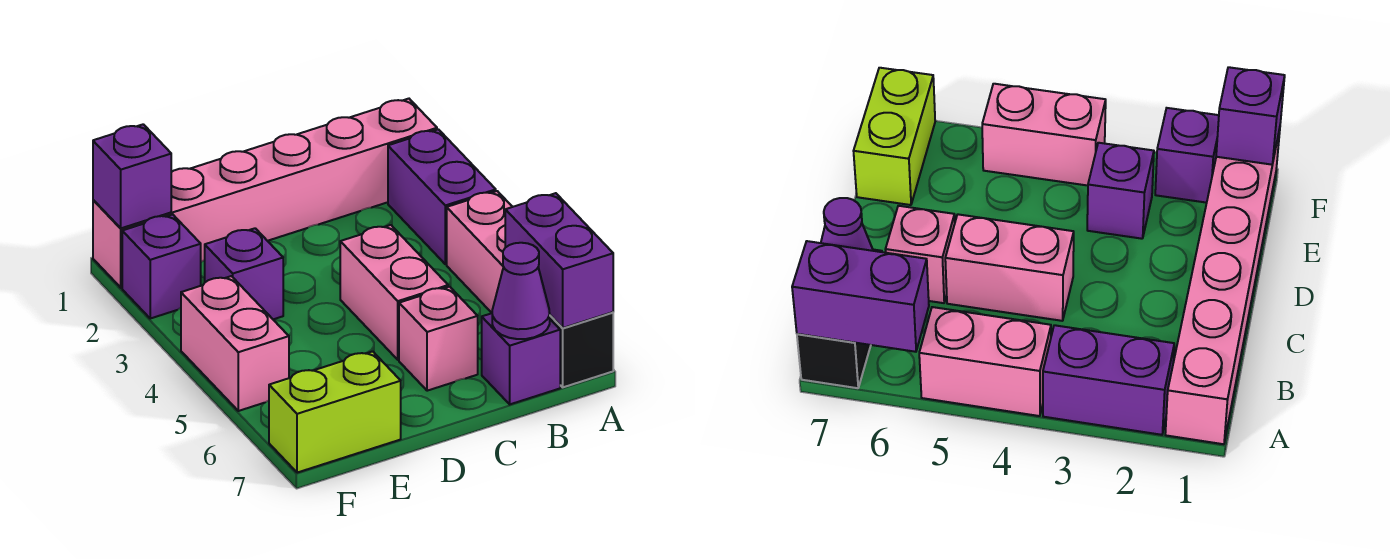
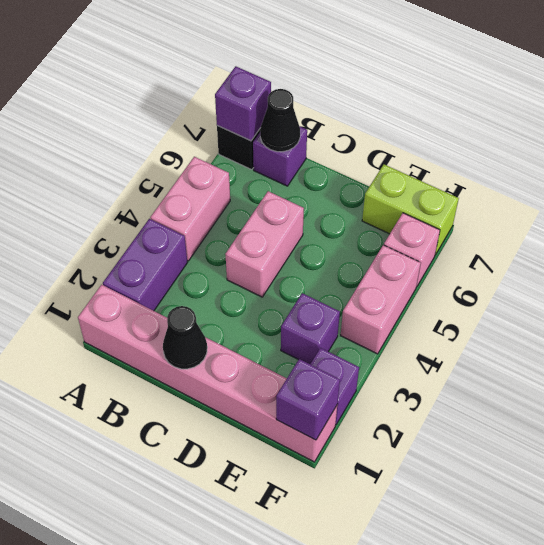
purple brick A6:A7 level 2 -> purple brick A7 level 2
purple cone B7 level 2 -> black cone B7 level 2
none -> black cone C1 level 2
pink brick C6 level 1 -> pink brick F6 level 1

